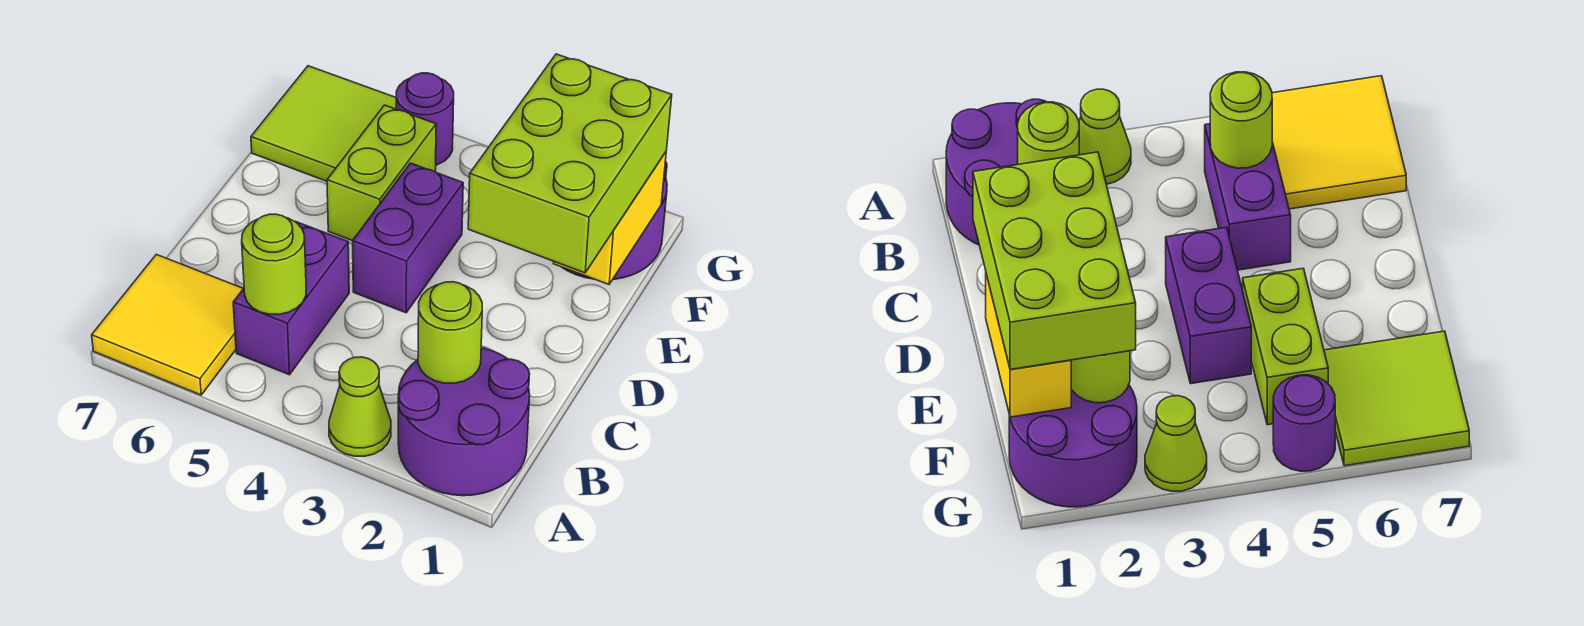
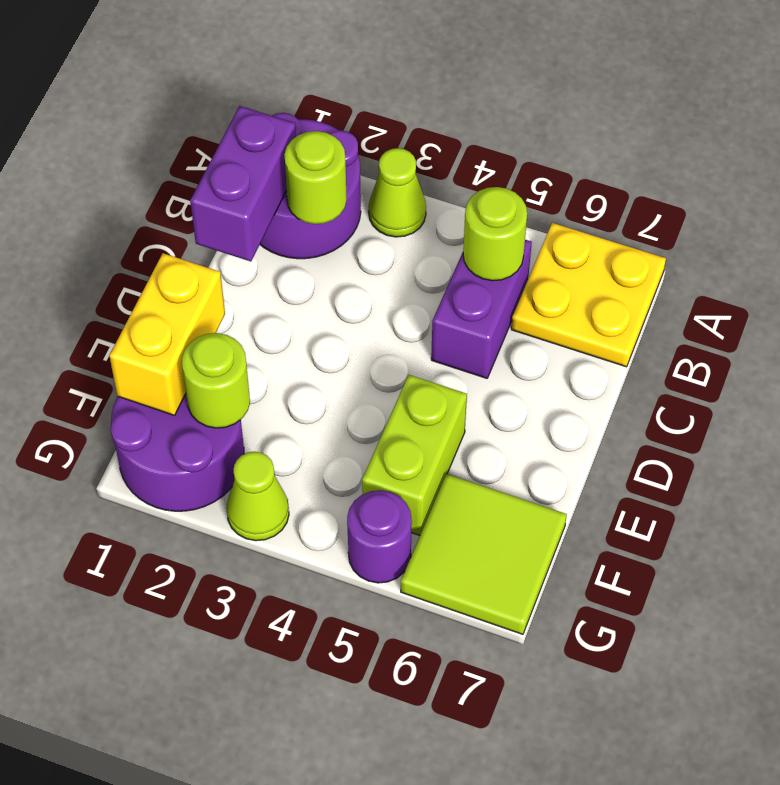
yellow tile A6:B7 level 1 -> yellow plate A6:B7 level 1
lime brick D1:F2 level 3 -> none
purple brick D4:E4 level 1 -> purple brick B1:C1 level 2

